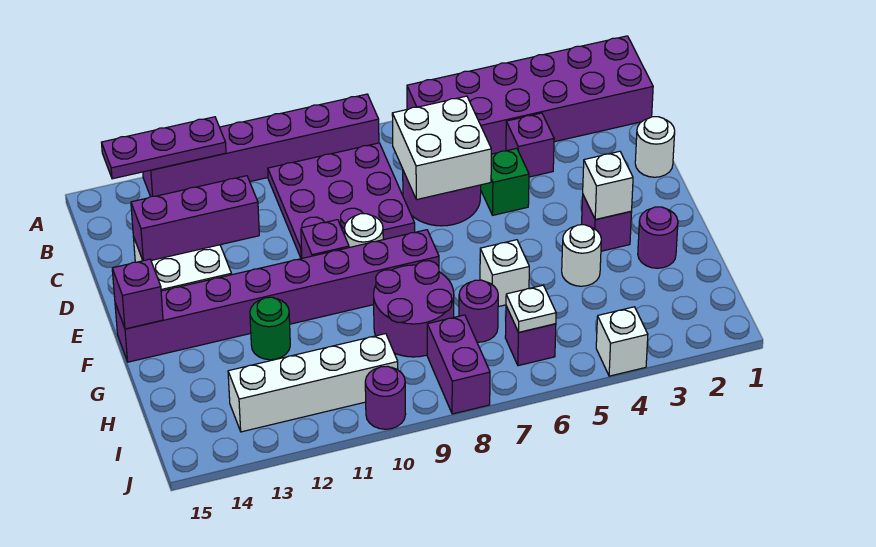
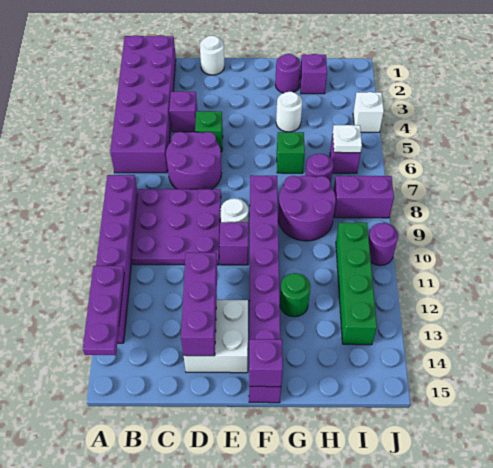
white brick C6:D7 level 2 -> none
purple brick F3 level 1 -> purple brick H2 level 1
white brick F3 level 2 -> none
white brick G6 level 1 -> green brick G6 level 1
white brick I10:I13 level 1 -> green brick I10:I13 level 1

